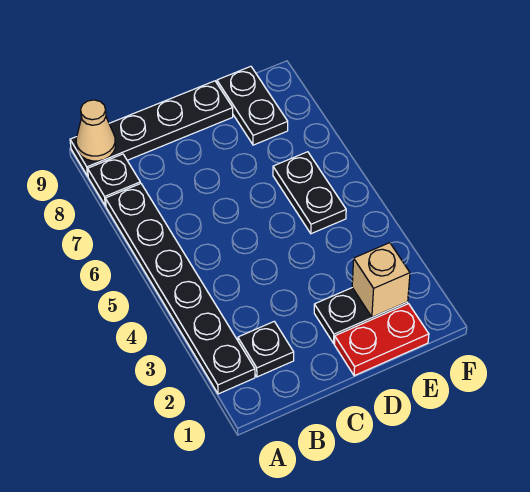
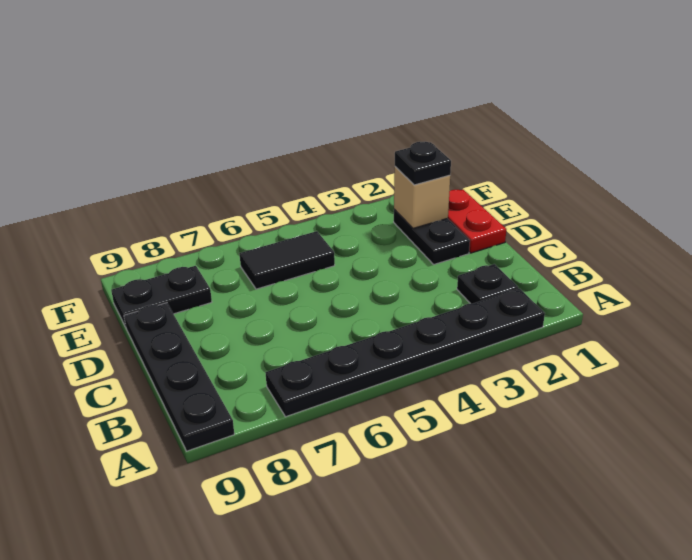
black plate A8 level 1 -> black plate E2 level 3
tan cone A9 level 2 -> none
black plate E5:E6 level 1 -> black tile E5:E6 level 1

